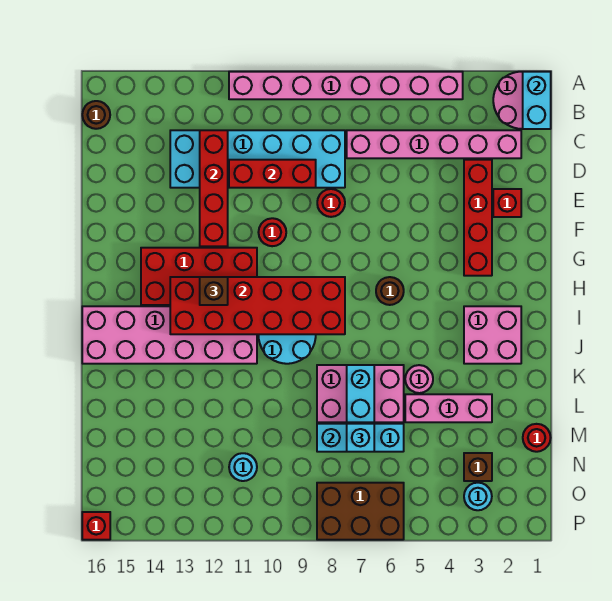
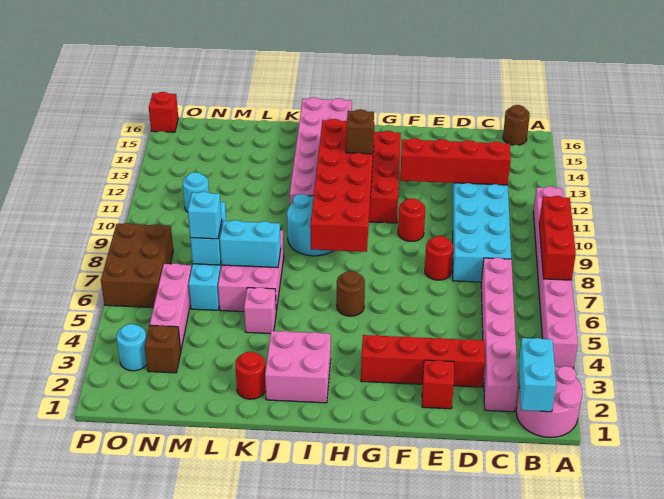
cyan brick A1:B1 level 2 -> cyan brick B1:B2 level 2
red brick D9:D11 level 2 -> red brick A7:A9 level 2
pink round brick K5 level 1 -> pink brick K5 level 1
pink brick L3:L5 level 1 -> pink brick N4:N6 level 1
red round brick M1 level 1 -> red round brick K2 level 1

